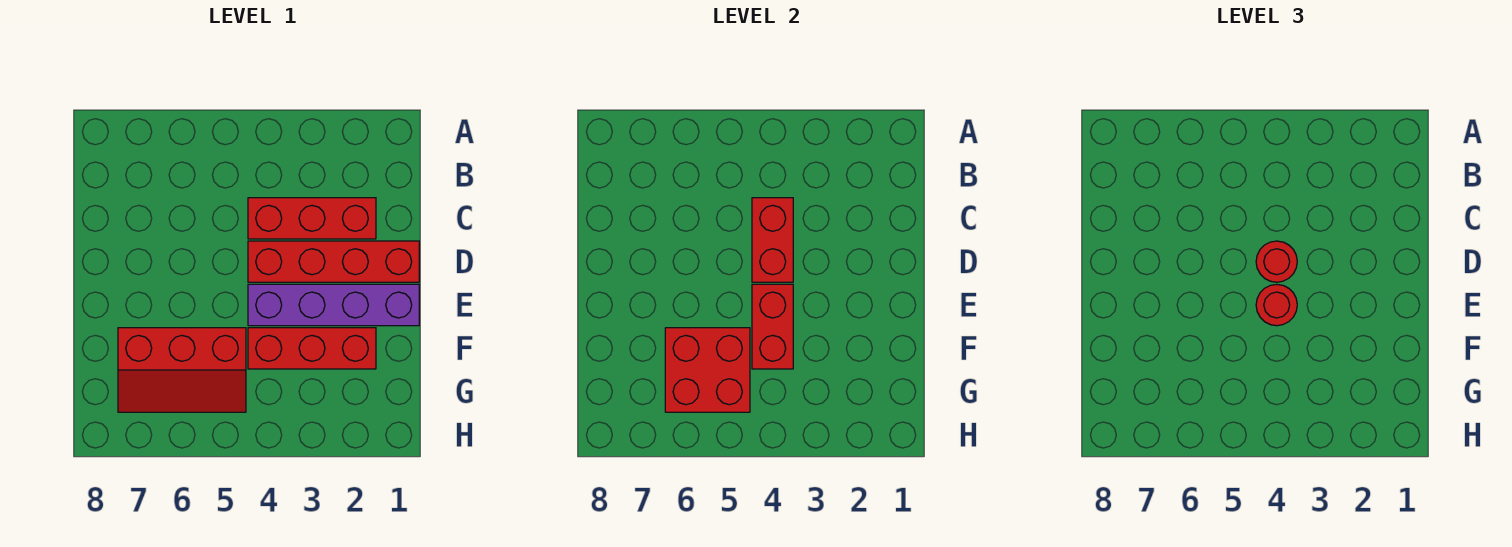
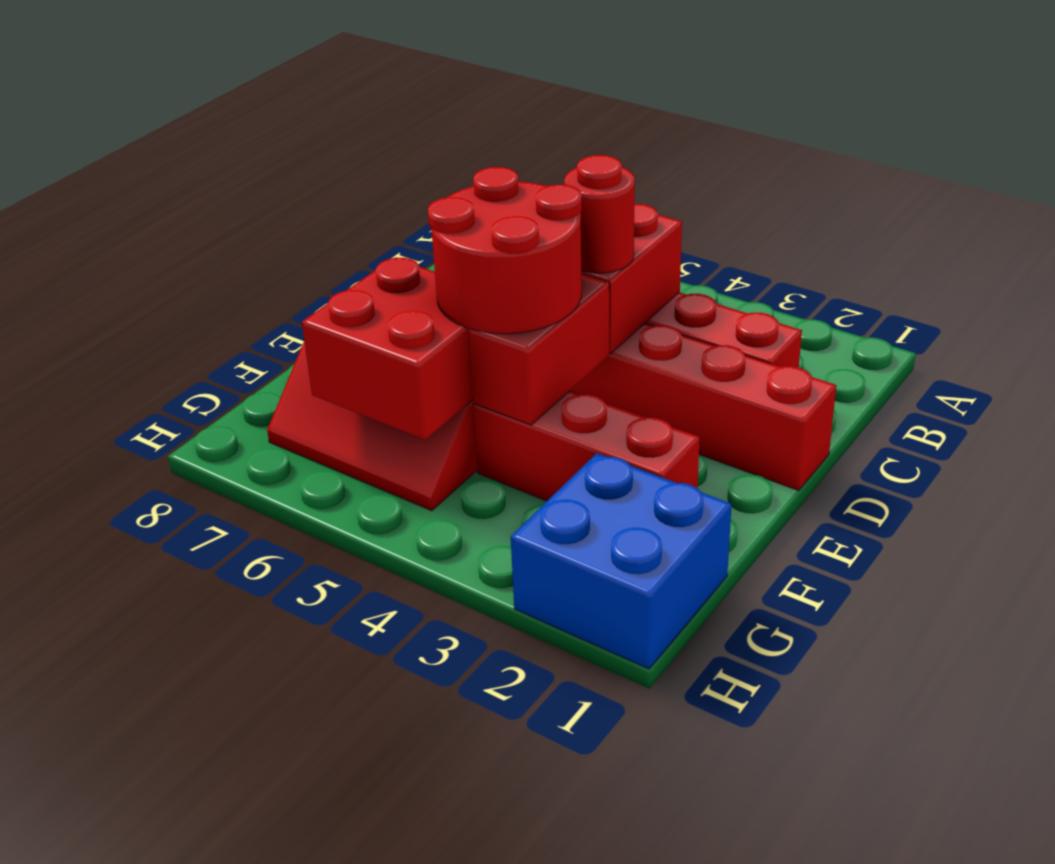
purple brick E1:E4 level 1 -> none
red round brick E4 level 3 -> red round brick E4:F5 level 3
none -> blue brick G1:H2 level 1

